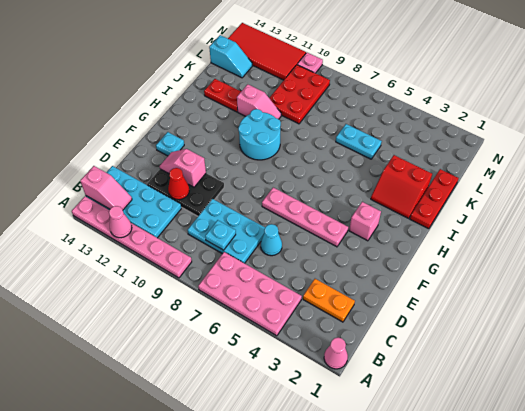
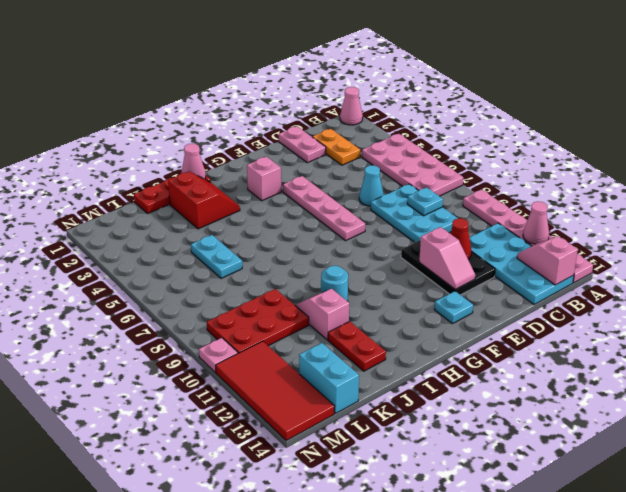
none -> pink plate D1:D2 level 1
cyan round brick H9:I10 level 1 -> cyan round brick I10 level 1
none -> pink cone I1 level 2
cyan slope L13:L14 level 1 top 14 -> cyan brick L13:L14 level 1

